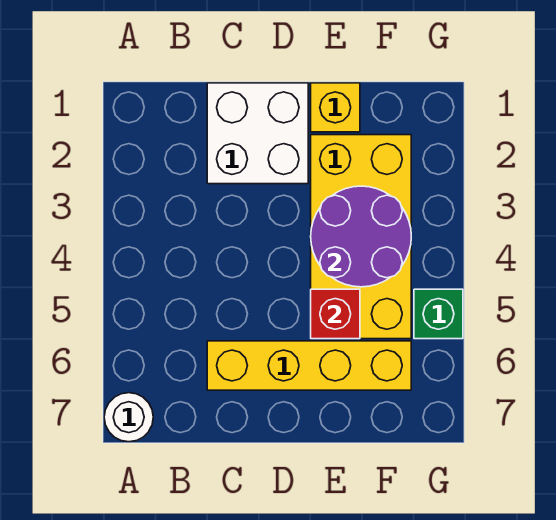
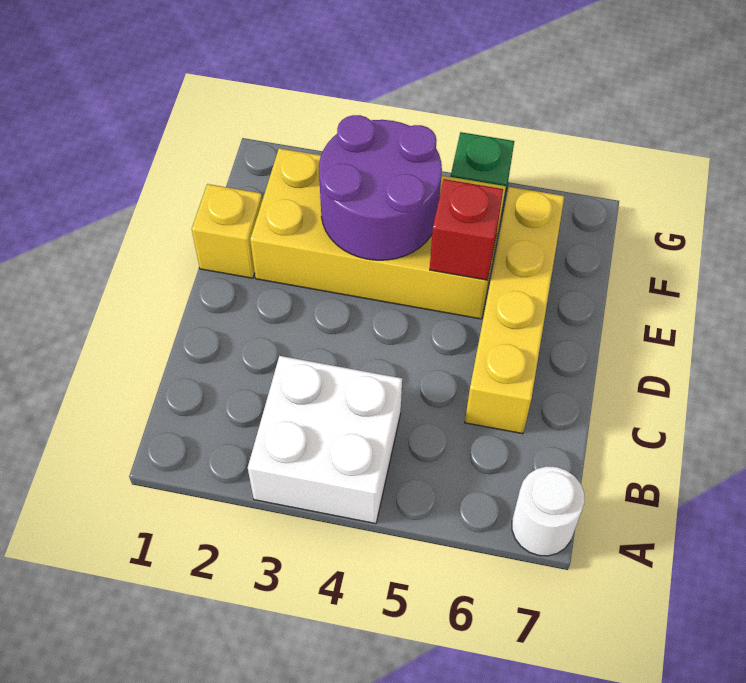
white brick C1:D2 level 1 -> white brick A3:B4 level 1

